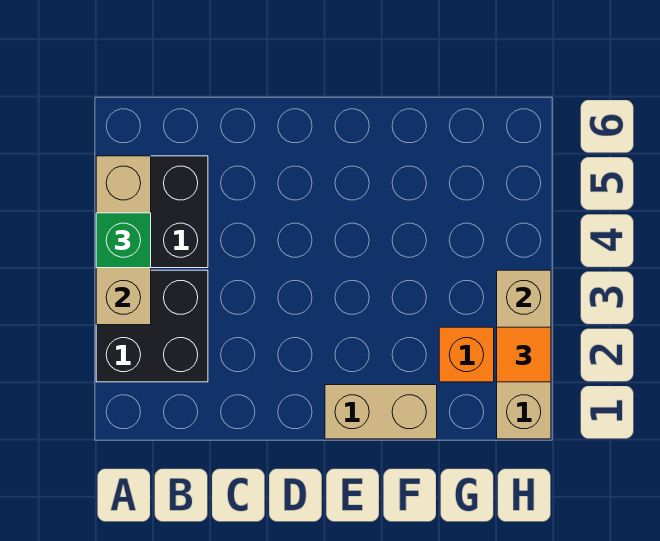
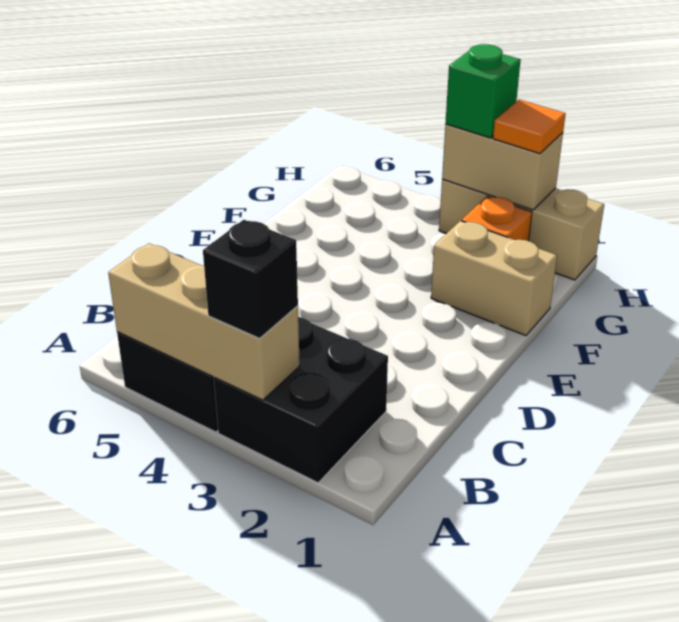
none -> black brick A3 level 3
green brick A4 level 3 -> green brick H3 level 3
tan brick E1:F1 level 1 -> tan brick F1:F2 level 1

